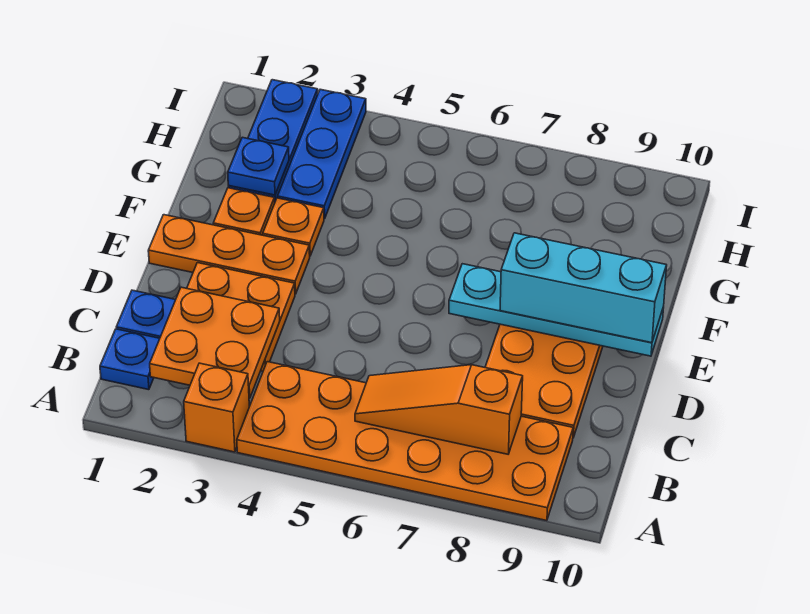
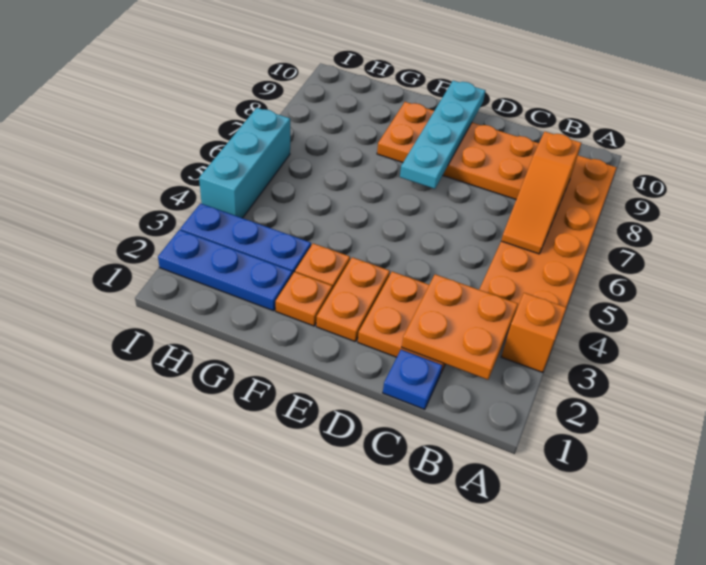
blue plate B1 level 1 -> none
orange plate E1:E3 level 1 -> orange plate E2:E3 level 1
cyan brick E8:E10 level 3 -> cyan brick I4:I6 level 1
blue plate G2 level 2 -> none

